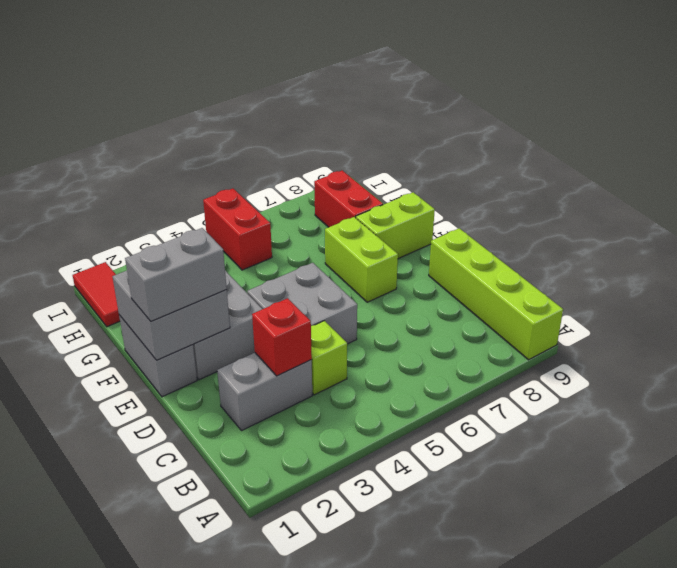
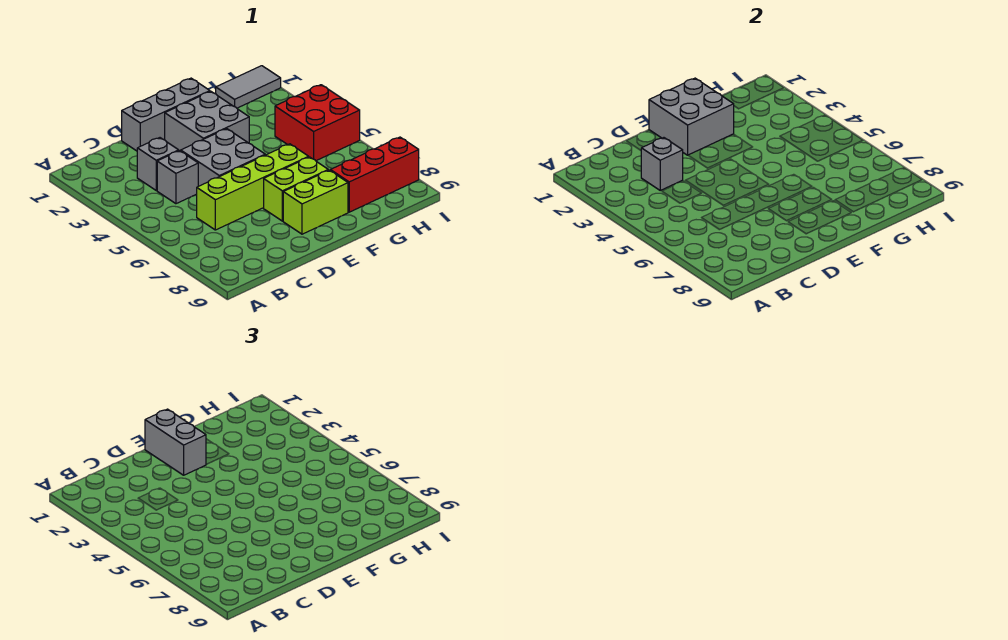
lime brick A9:D9 level 1 -> lime brick C6:F6 level 1
grey brick C2:C3 level 1 -> grey brick C3 level 1
red brick C3 level 2 -> grey brick C3 level 2
lime brick C4 level 1 -> grey brick C4 level 1
grey brick E1:F1 level 1 -> grey brick D1:F1 level 1
lime brick F8:F9 level 1 -> lime brick E8:F8 level 1
red brick G8:H8 level 1 -> red brick G8:I8 level 1
red tile H1:I1 level 1 -> grey tile H1:I1 level 1
red brick H5:I5 level 1 -> red brick H4:I5 level 1

